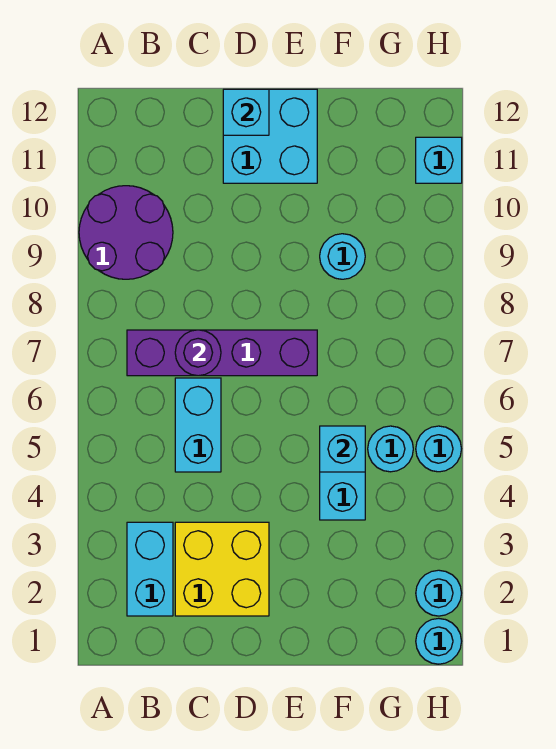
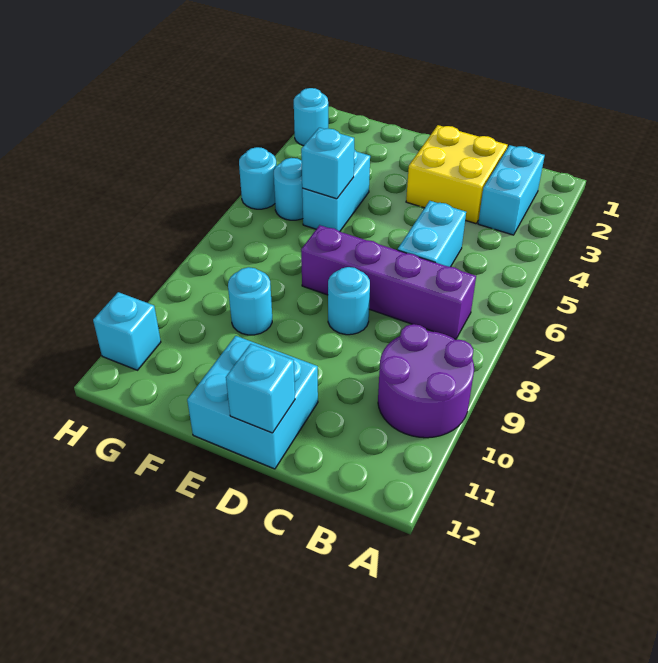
purple round brick C7 level 2 -> none
cyan round brick H1 level 1 -> cyan round brick D8 level 1

